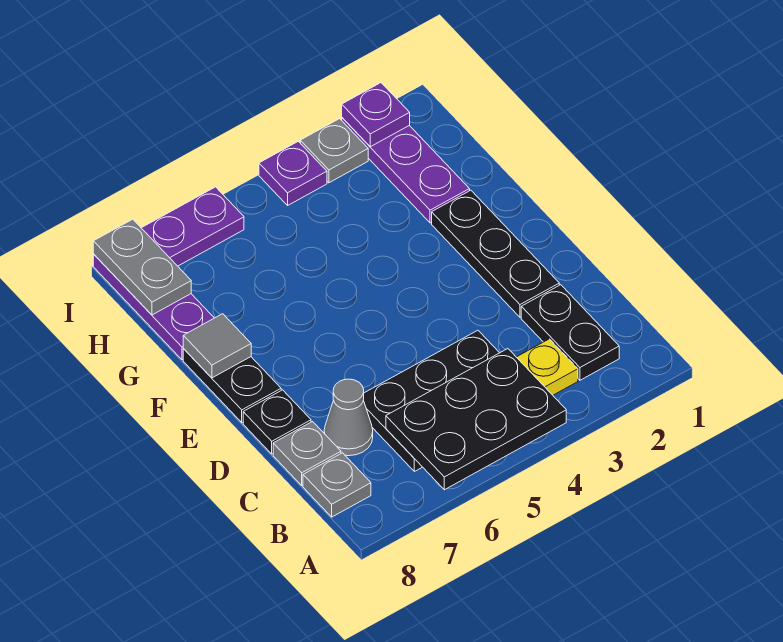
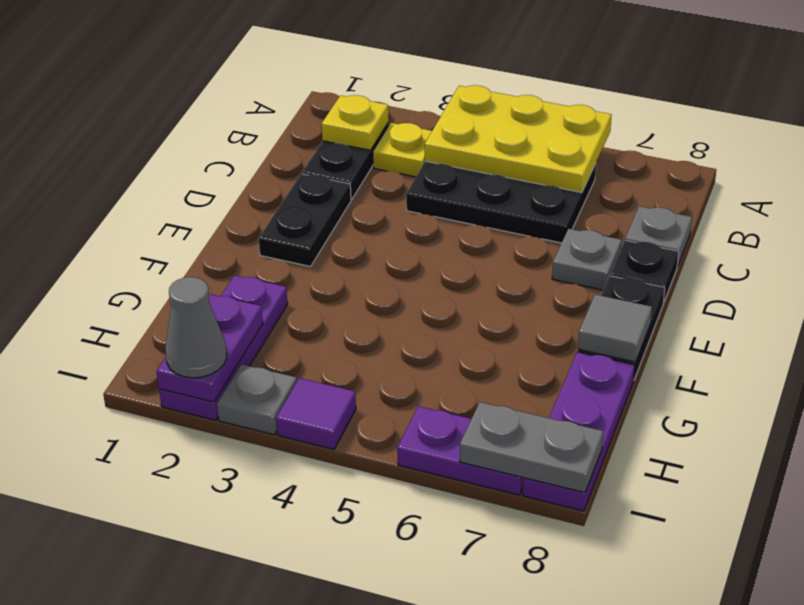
black plate A4:B6 level 2 -> yellow plate A4:B6 level 2
none -> yellow plate B2 level 2
grey plate B8 level 1 -> grey plate D7 level 1
grey cone C7 level 1 -> grey cone I2 level 3
black plate D2:F2 level 1 -> black plate D2:E2 level 1
grey plate H8:I8 level 2 -> grey plate I7:I8 level 2
purple plate I2 level 2 -> purple plate H2:I2 level 2
purple plate I4 level 1 -> purple tile I4 level 1

